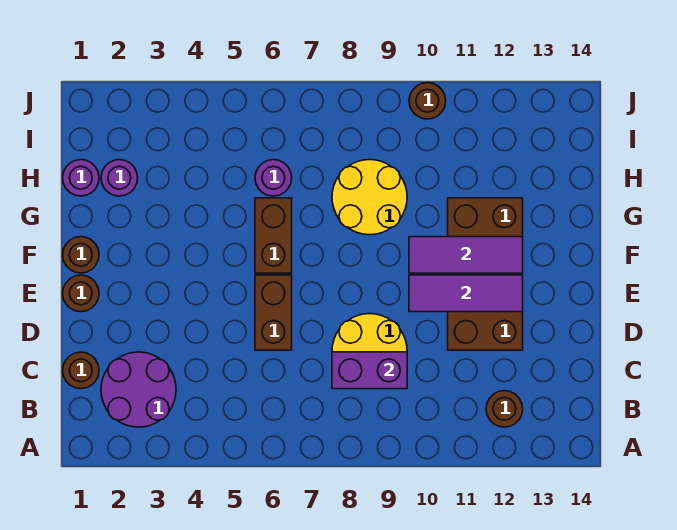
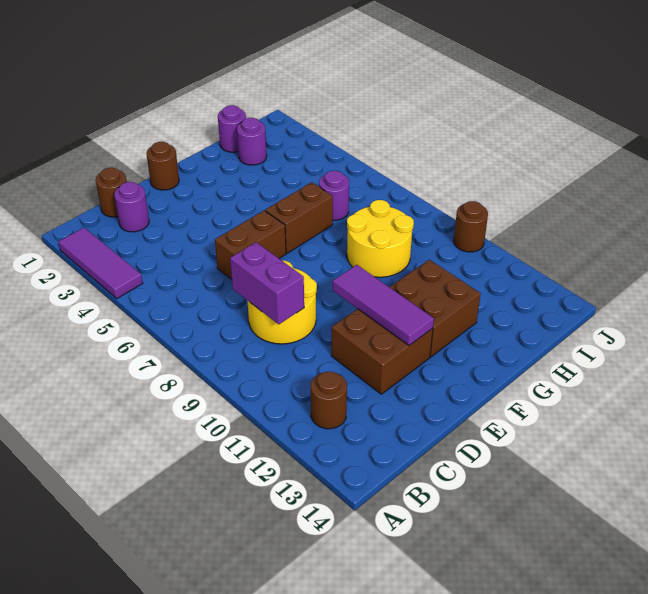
purple round brick B2:C3 level 1 -> purple round brick C2 level 1
brown round brick F1 level 1 -> none
purple tile F10:F12 level 2 -> purple tile A2:A4 level 1

